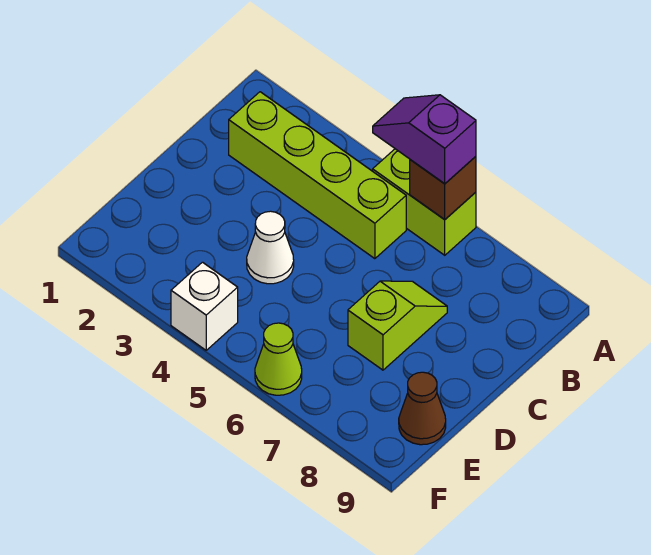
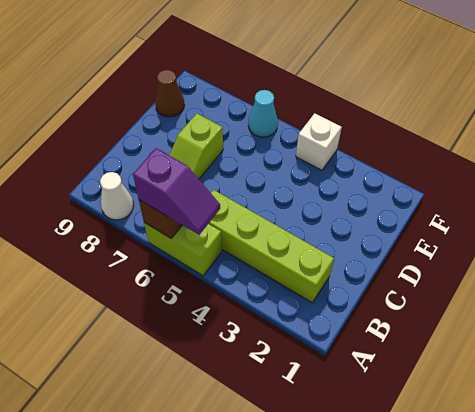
white cone D4 level 1 -> white cone A8 level 1
lime cone F6 level 1 -> cyan cone F6 level 1

